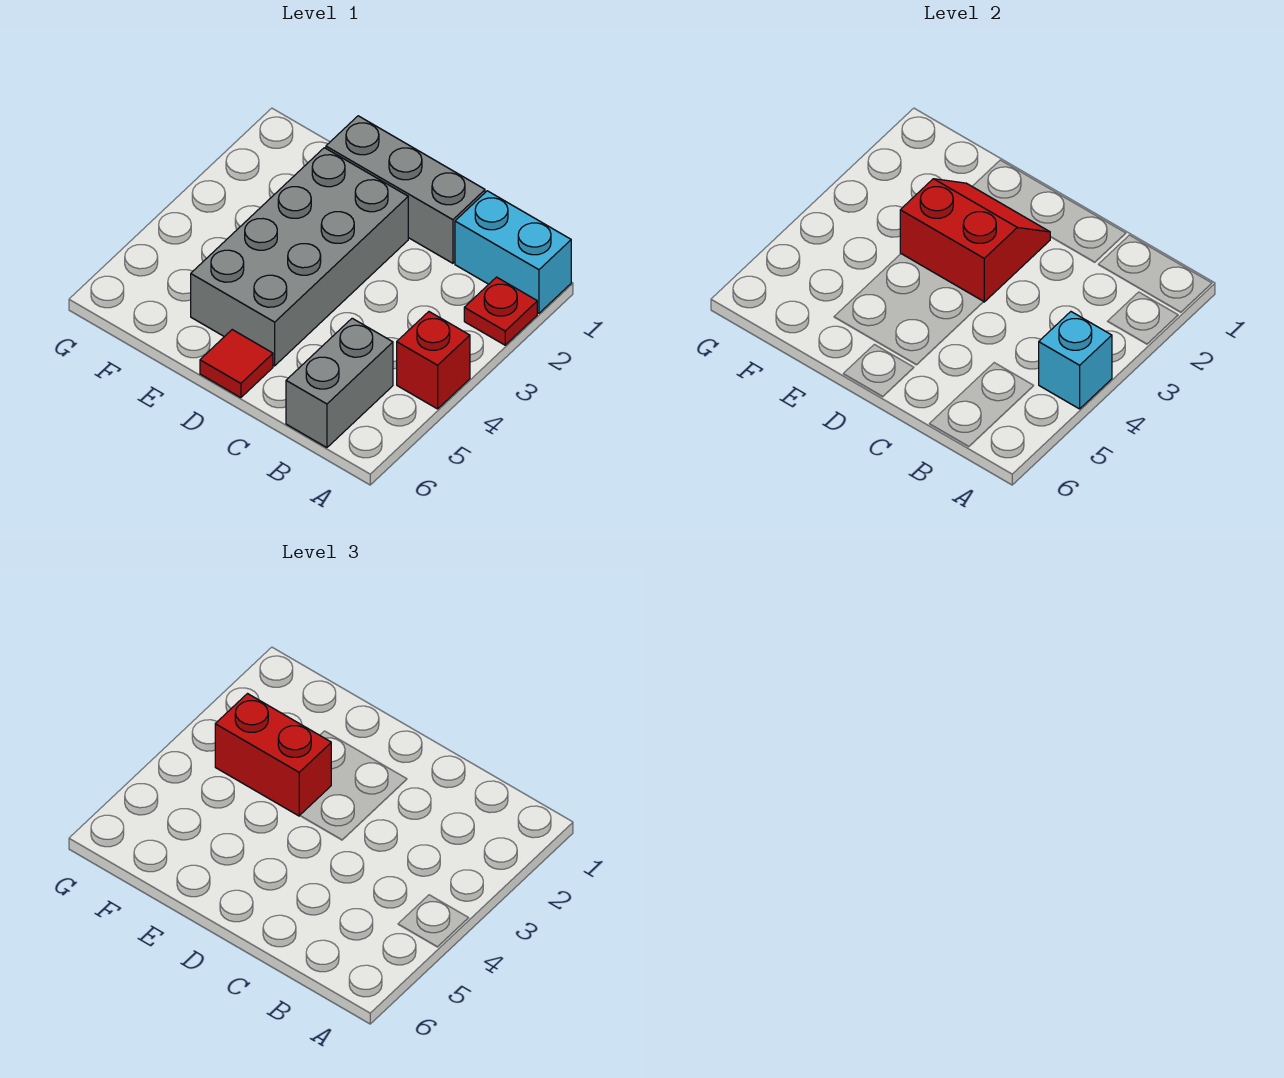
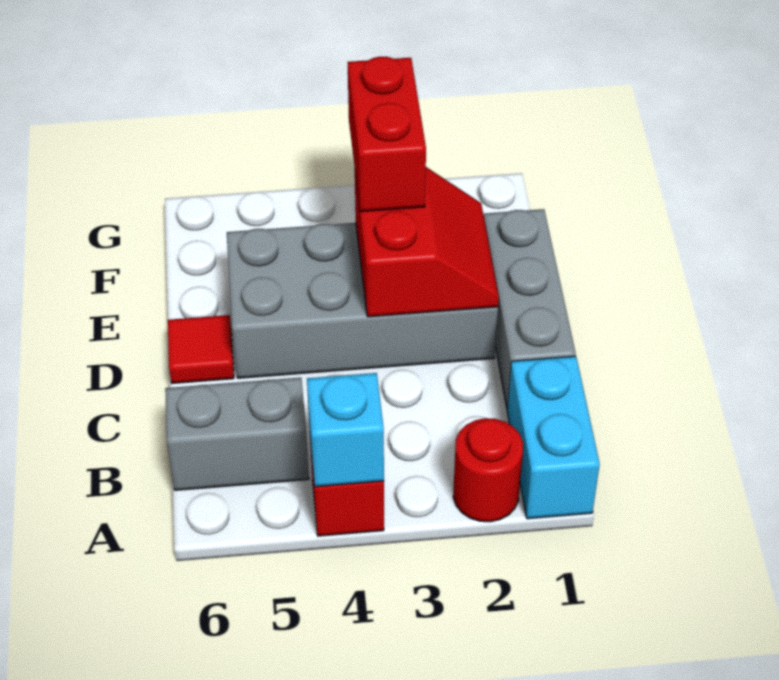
red plate A2 level 1 -> red round brick A2 level 1

